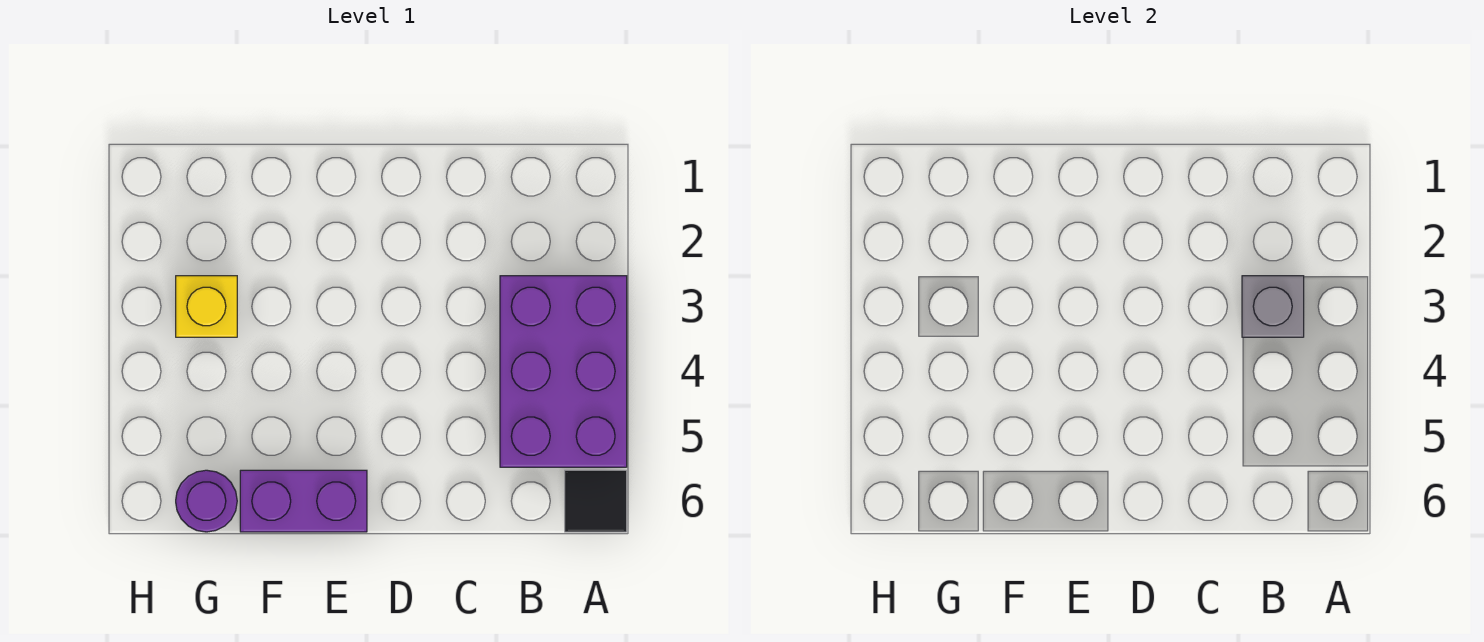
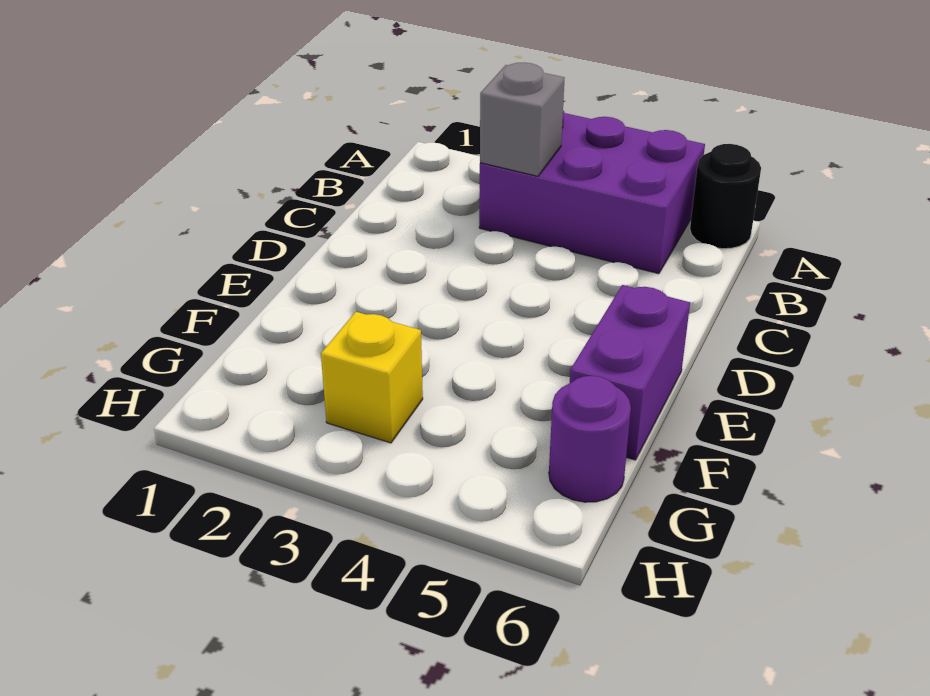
black tile A6 level 1 -> black round brick A6 level 1

